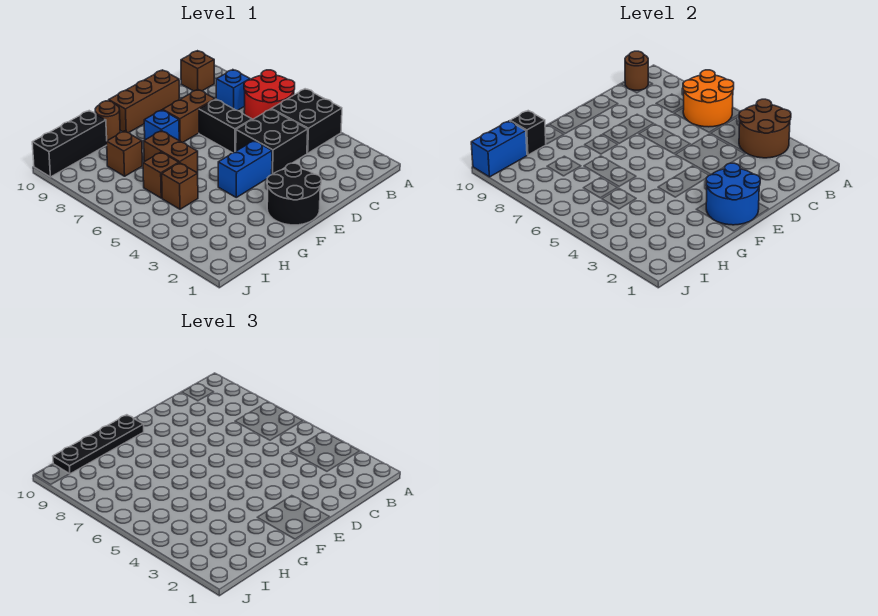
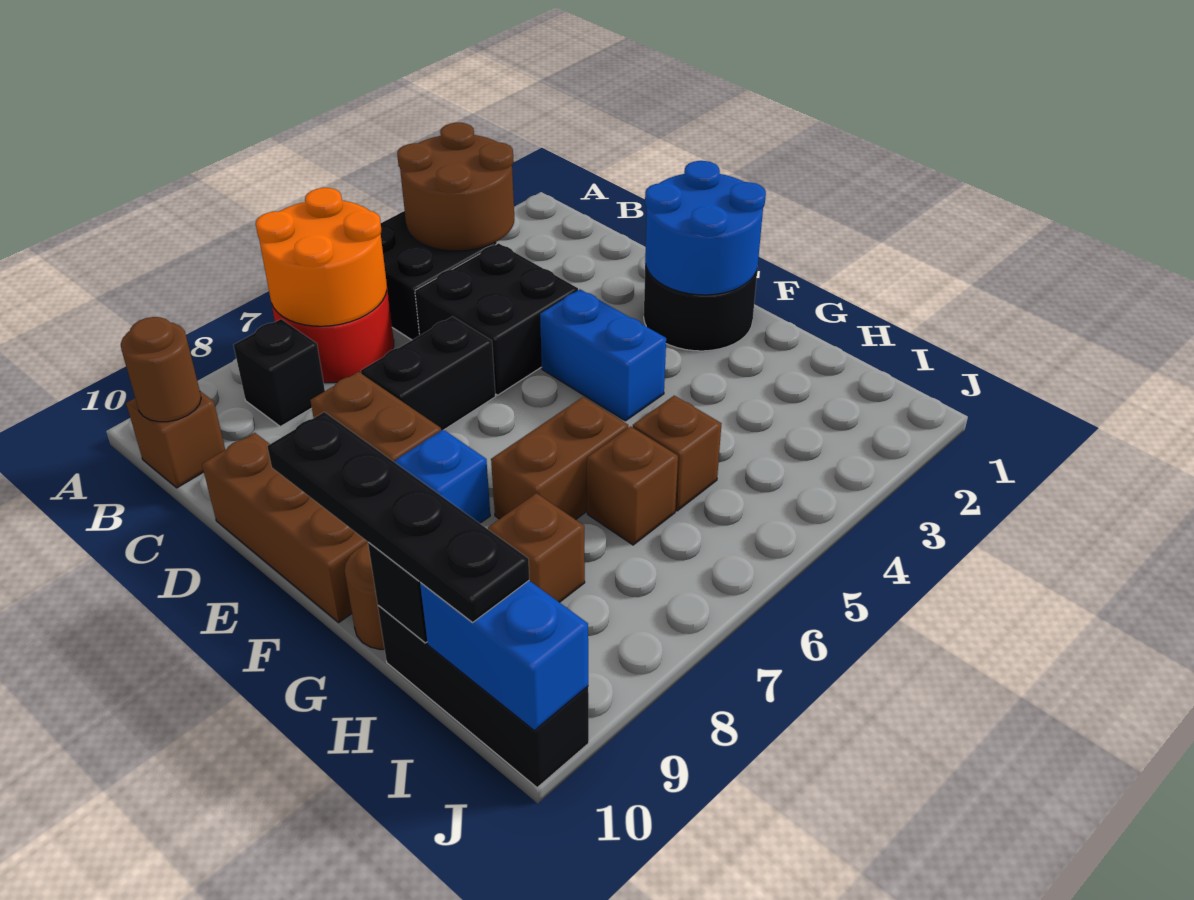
blue brick B8 level 1 -> black brick B8 level 1

